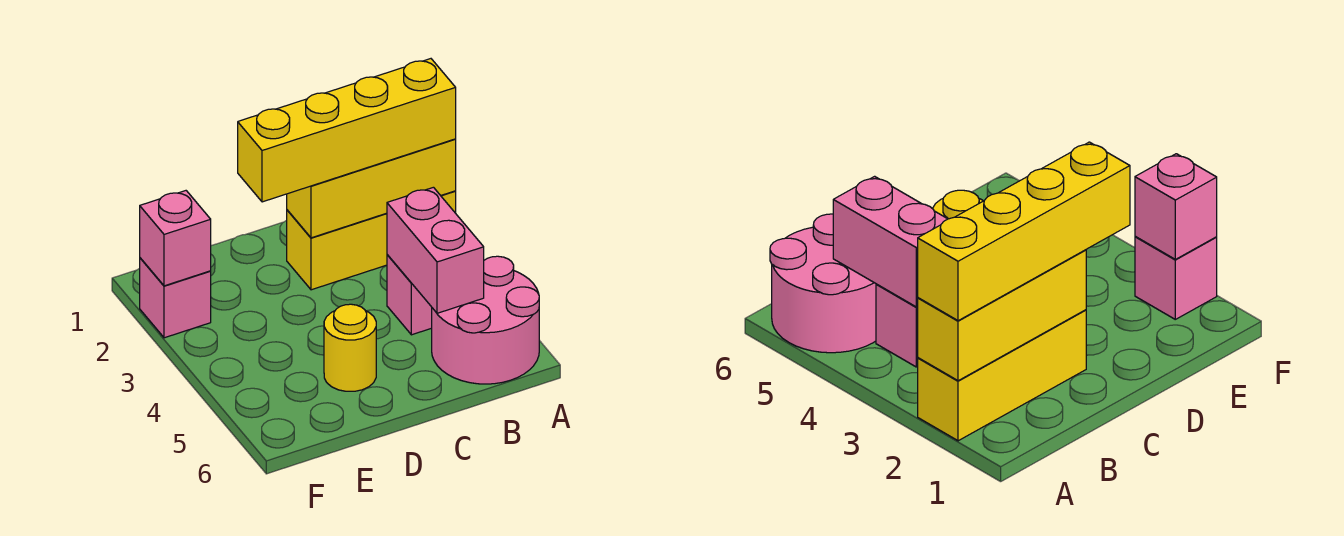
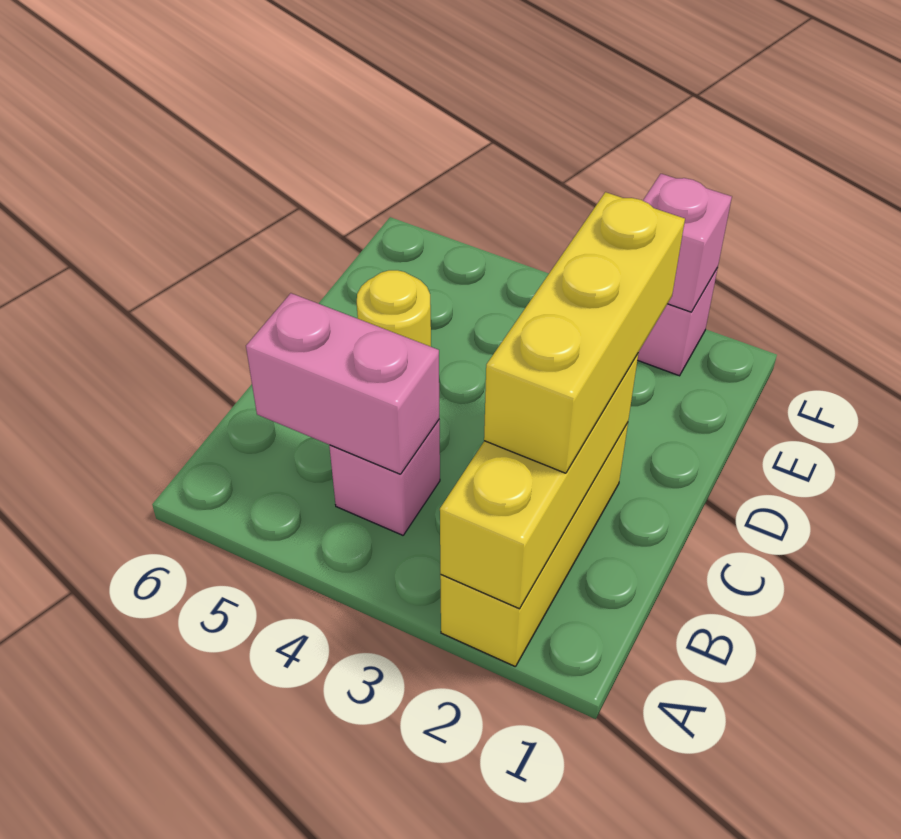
yellow brick A2:D2 level 3 -> yellow brick B2:D2 level 3
pink round brick A5:B6 level 1 -> none

